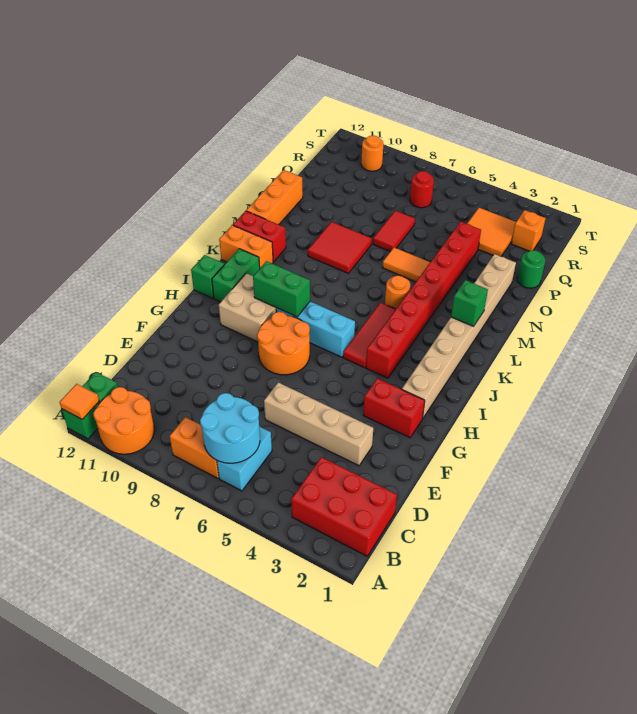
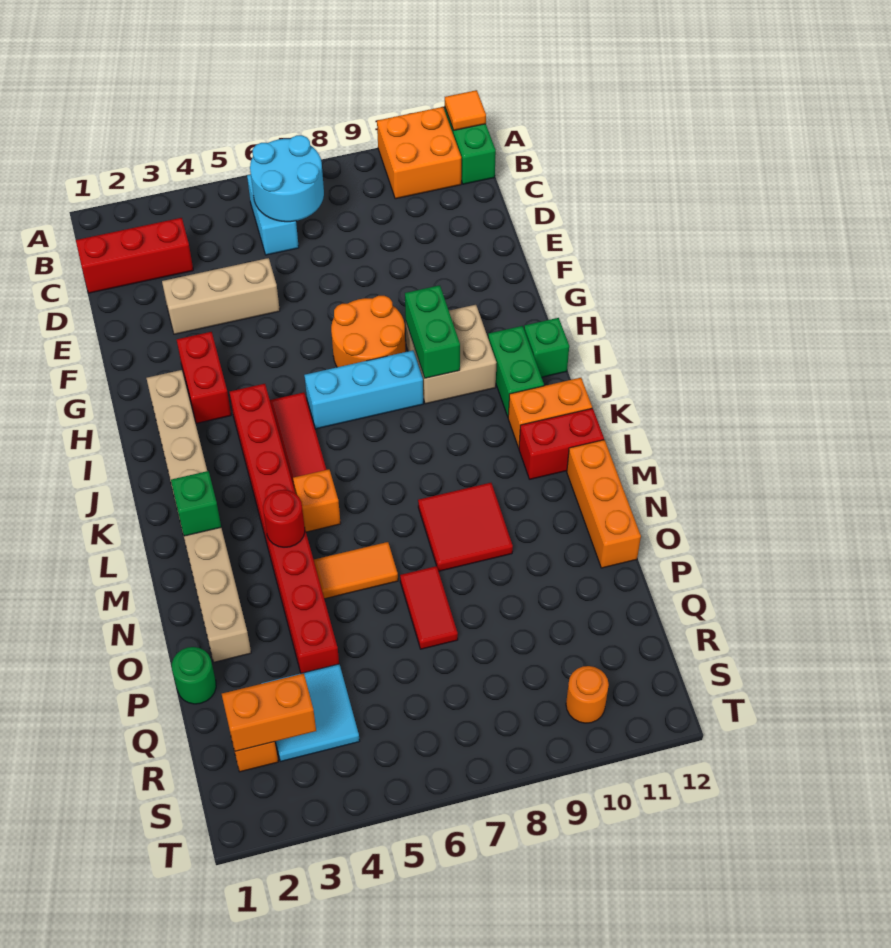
orange round brick A10:B11 level 1 -> orange brick A10:B11 level 1
red brick B1:C3 level 1 -> red brick C1:C3 level 1
orange brick B7:B8 level 1 -> orange brick R2:R3 level 2
tan brick E3:E6 level 1 -> tan brick E3:E5 level 1
red brick G2:G3 level 1 -> red brick G3:H3 level 1
green brick I8:I9 level 2 -> green brick H9:I9 level 2
orange round brick L5 level 1 -> orange brick L5 level 1
orange tile Q3:R4 level 1 -> cyan tile Q3:R4 level 1
red round brick R7 level 1 -> red round brick M4 level 2

